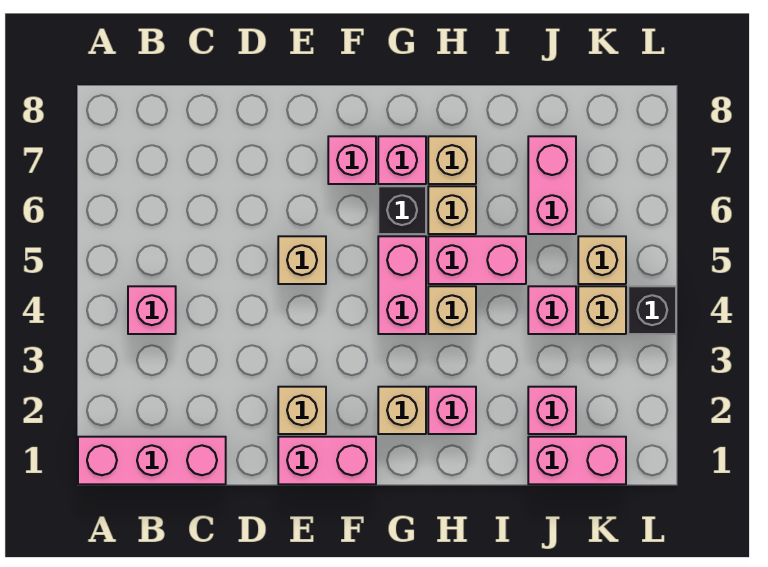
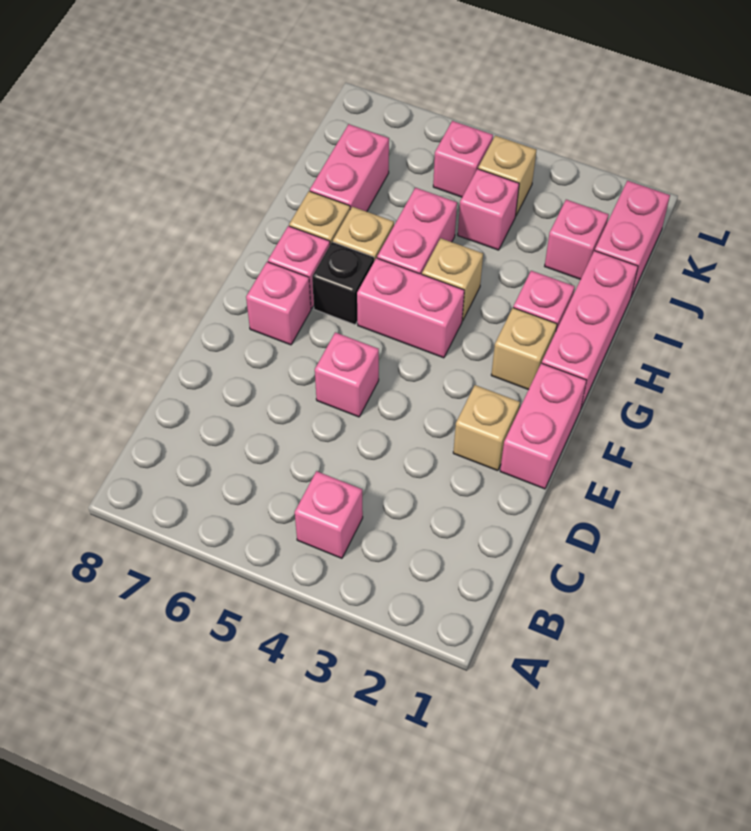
pink brick A1:C1 level 1 -> pink brick G1:I1 level 1
tan brick E5 level 1 -> pink brick E5 level 1
pink brick J6:J7 level 1 -> pink brick I7:J7 level 1
tan brick K5 level 1 -> pink brick K5 level 1
black brick L4 level 1 -> none

